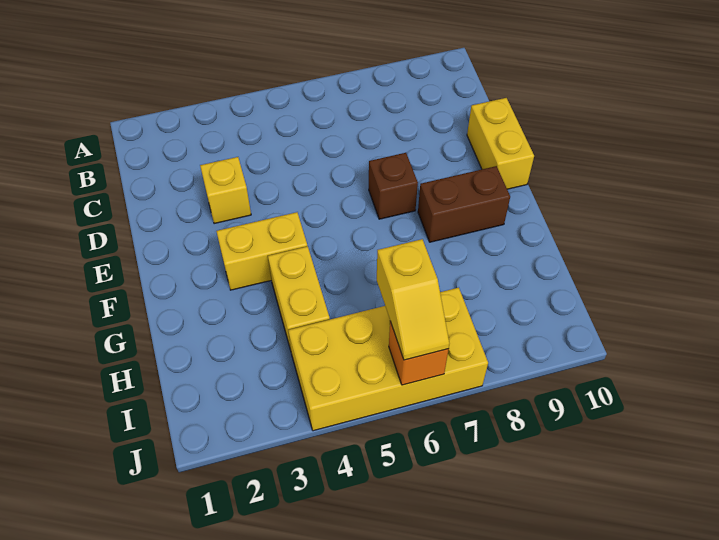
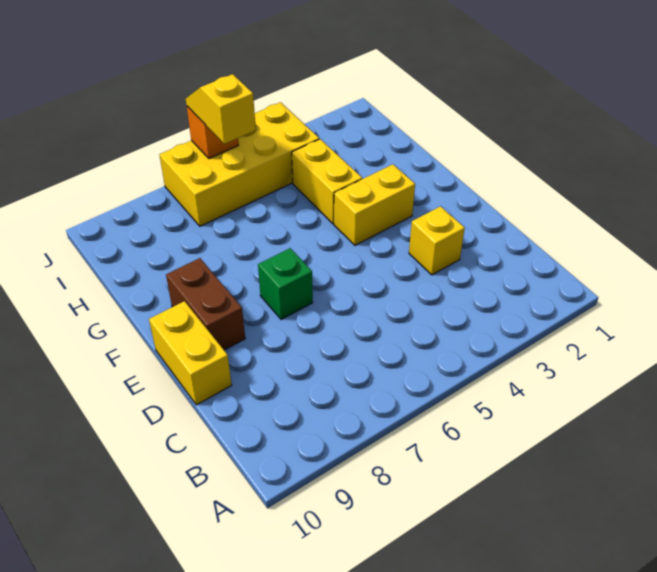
brown brick E7 level 1 -> green brick E7 level 1
brown brick F8:F9 level 1 -> brown brick E9:F9 level 1

